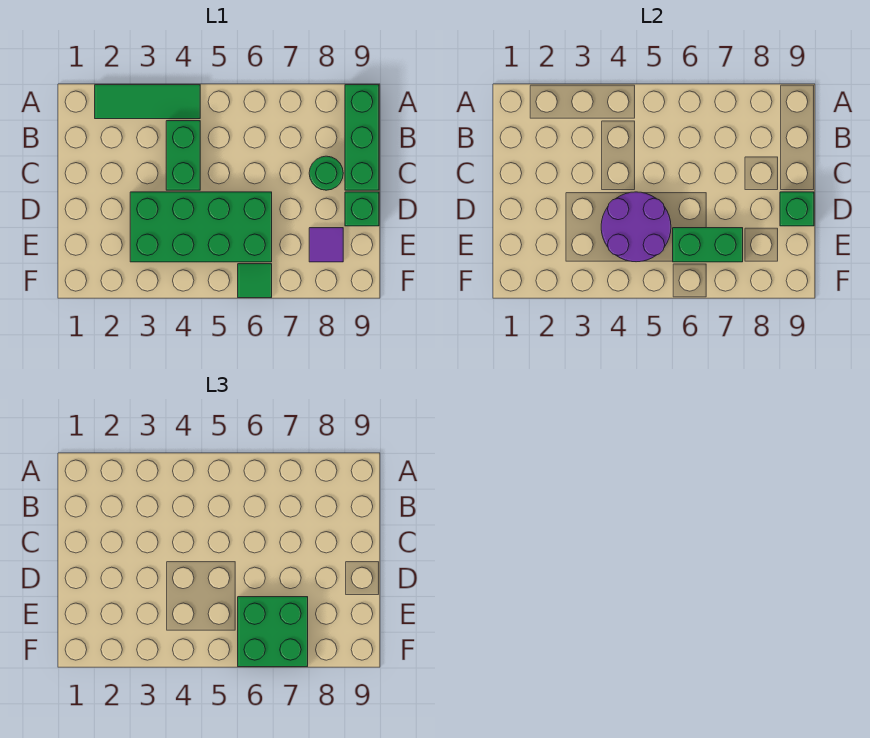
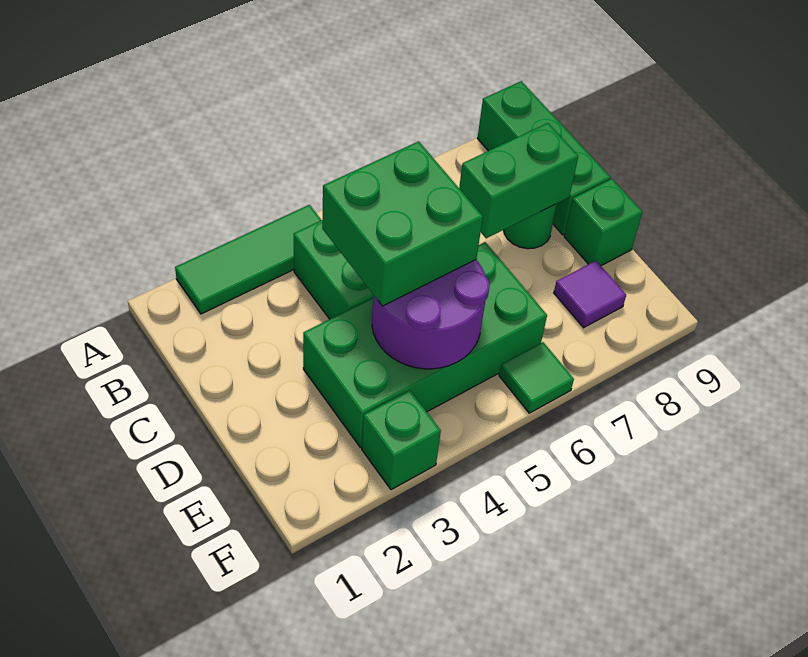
green brick D9 level 2 -> green brick F3 level 1
green brick E6:E7 level 2 -> green brick C7:C8 level 2
green brick E6:F7 level 3 -> green brick C4:D5 level 3

